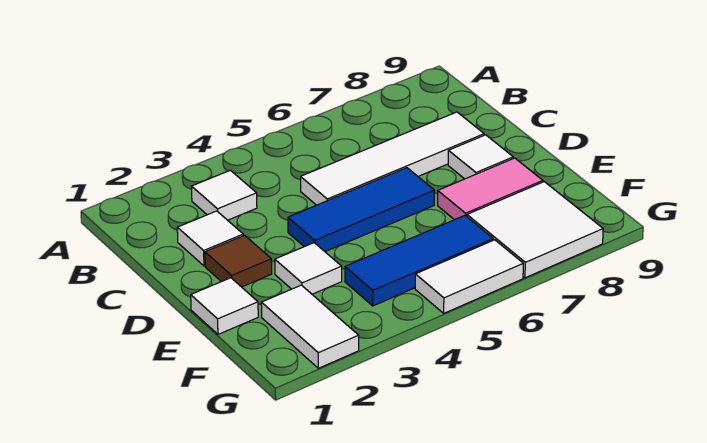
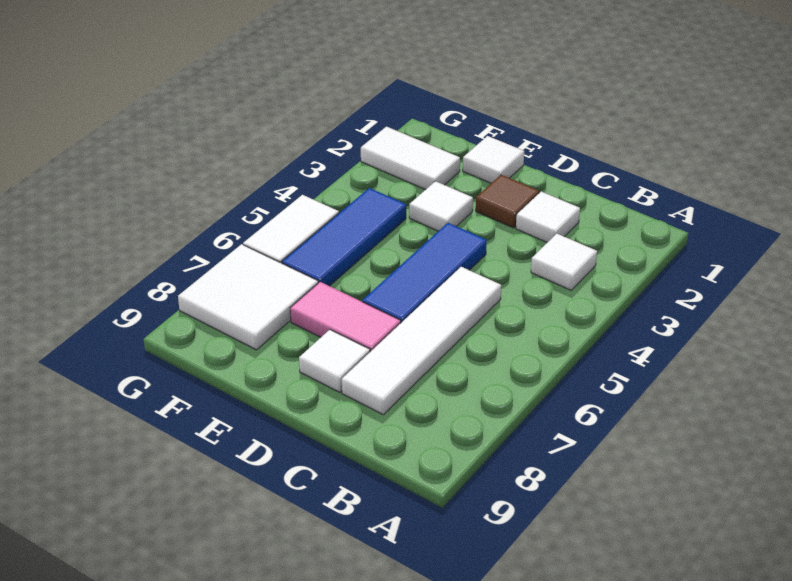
pink tile E7:E8 level 1 -> pink tile D7:E7 level 1

